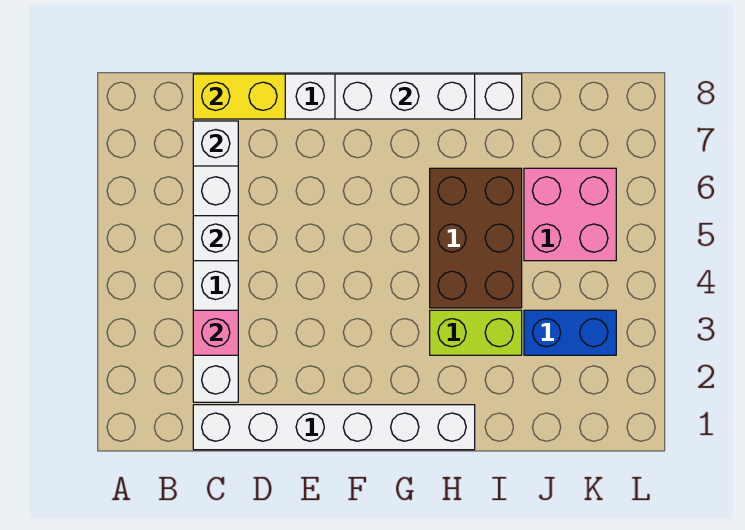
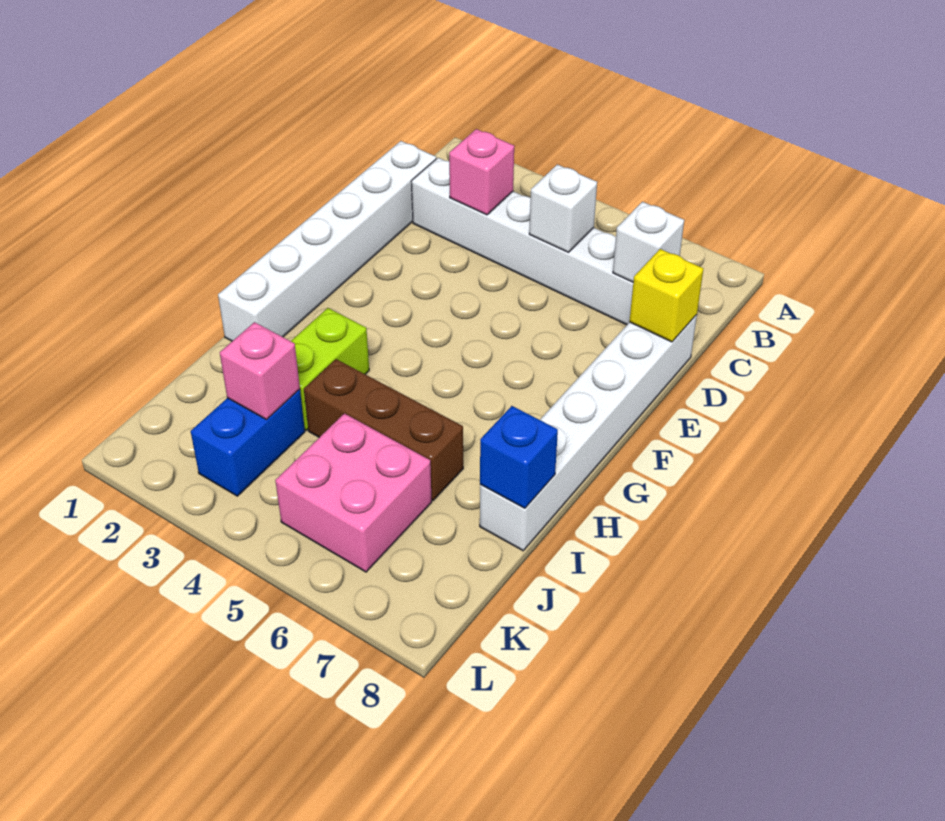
yellow brick C8:D8 level 2 -> yellow brick D8 level 2
white brick F8:H8 level 2 -> none
brown brick H4:I6 level 1 -> brown brick I4:I6 level 1
none -> blue brick I8 level 2
none -> pink brick J3 level 2

